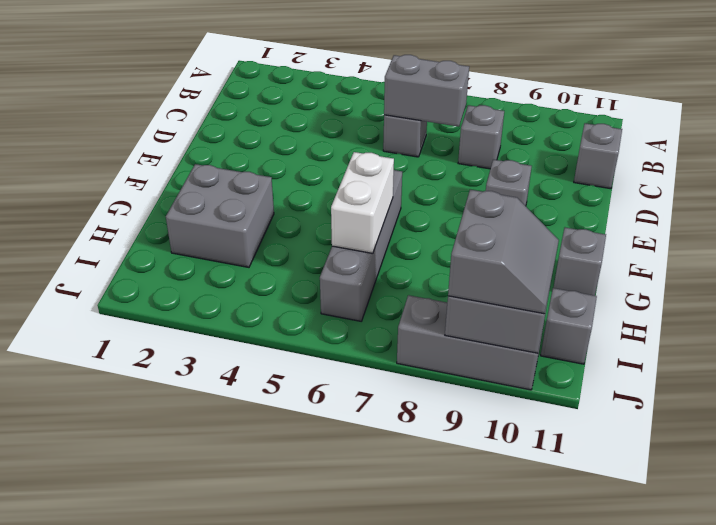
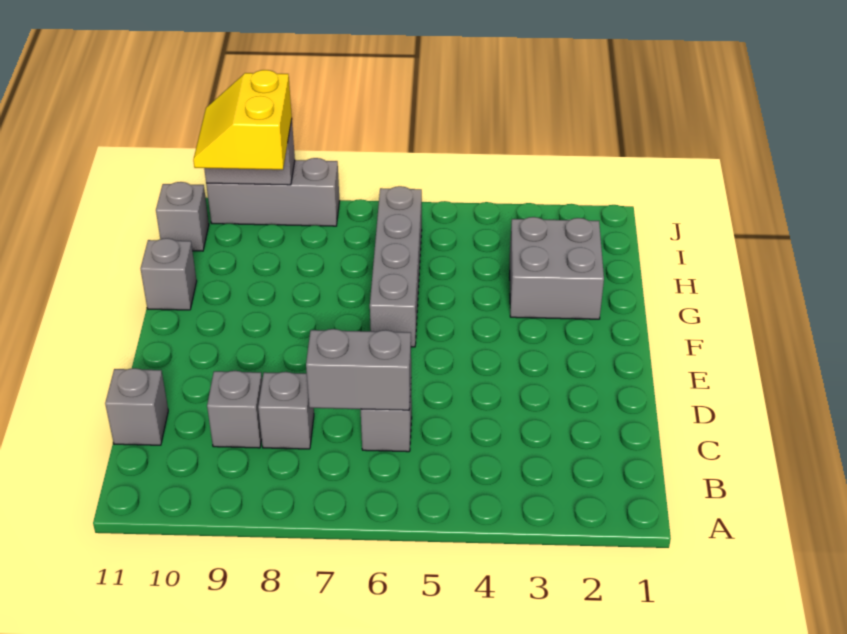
grey brick E9 level 1 -> grey brick C9 level 1
white brick G6:H6 level 2 -> none
grey slope I9:J10 level 3 top 9 -> yellow slope I9:J10 level 3 top 9

